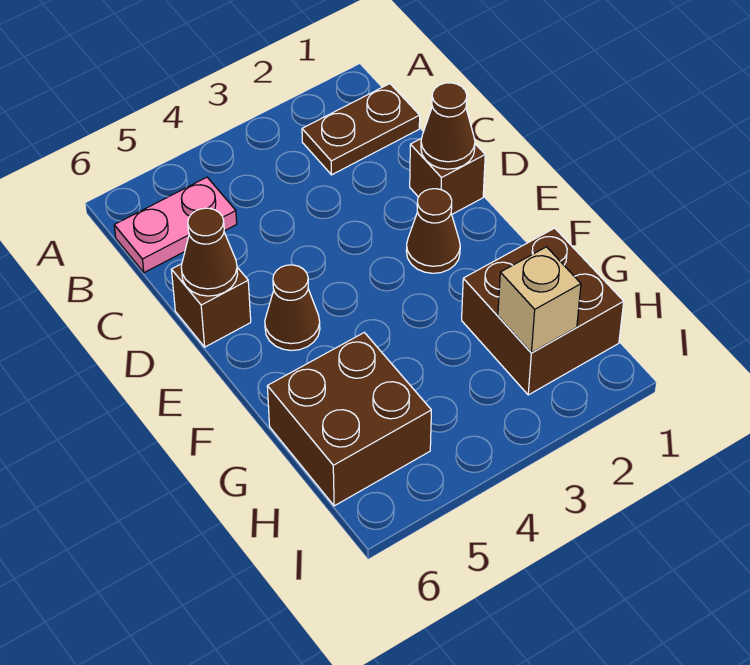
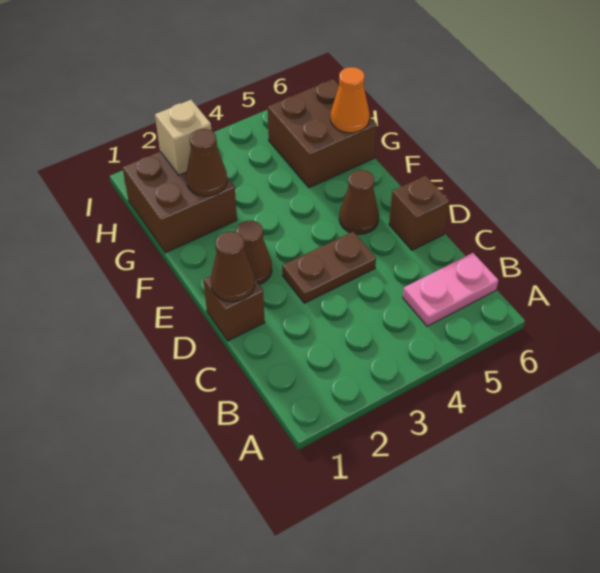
brown plate B1:B2 level 1 -> brown plate D3:D4 level 1
brown cone D6 level 2 -> brown cone G2 level 2
none -> orange cone G6 level 2

